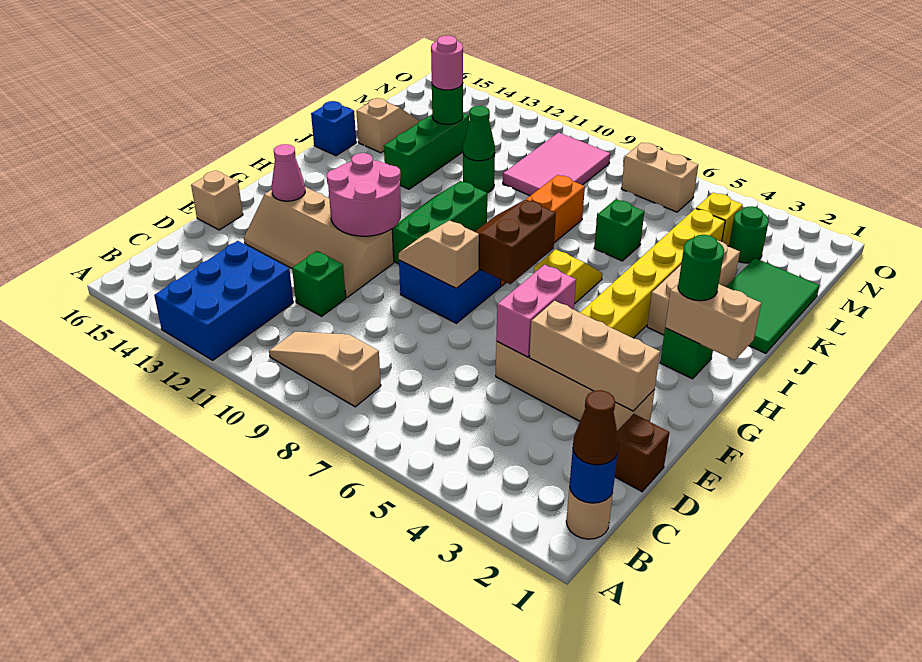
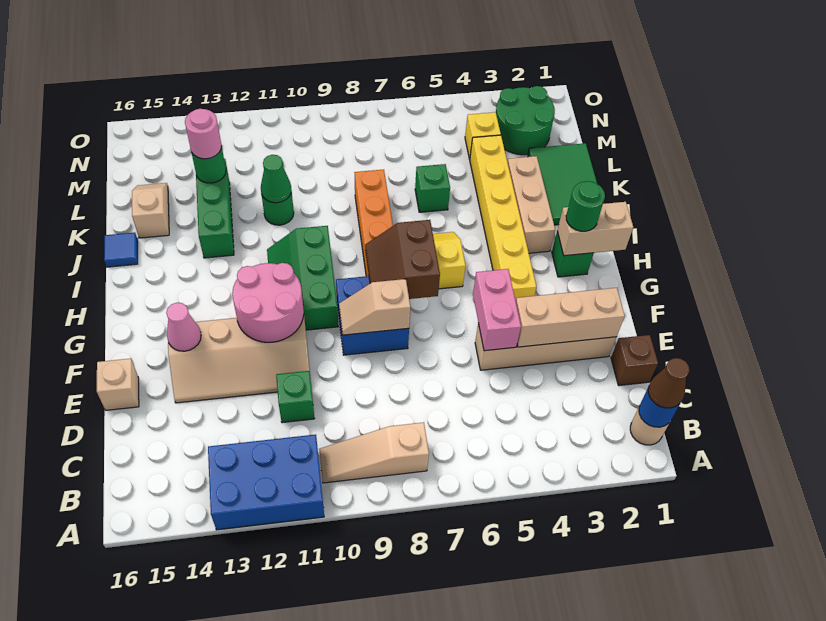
blue brick A12:C13 level 1 -> blue brick A11:B13 level 1
blue brick J16 level 1 -> blue tile J16 level 1
pink tile L9:N10 level 1 -> none
green round brick M3 level 1 -> green round brick M2:N3 level 1
tan brick N6:N7 level 1 -> none

